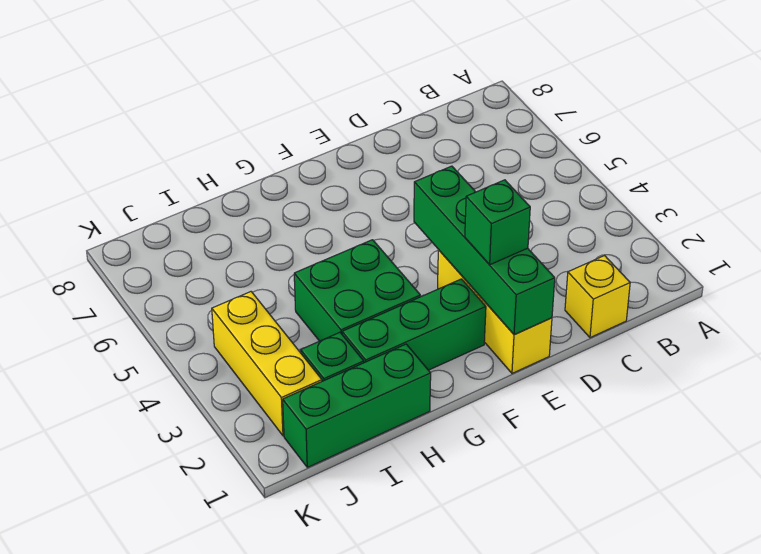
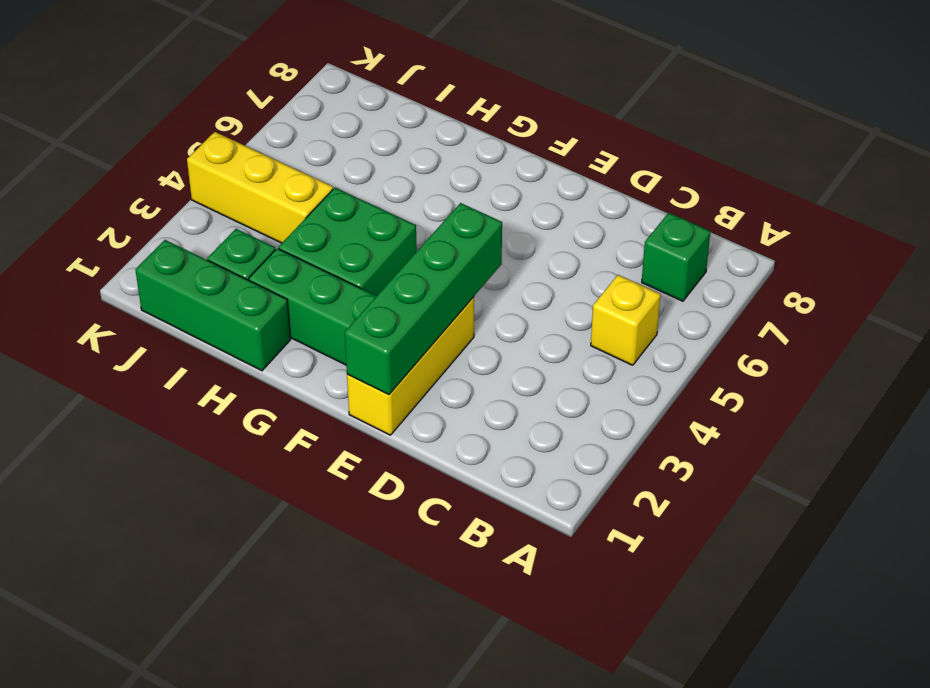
yellow brick C1 level 1 -> yellow brick B5 level 1
green brick E2 level 3 -> green brick B7 level 1
yellow brick J2:J4 level 1 -> yellow brick I4:K4 level 1

